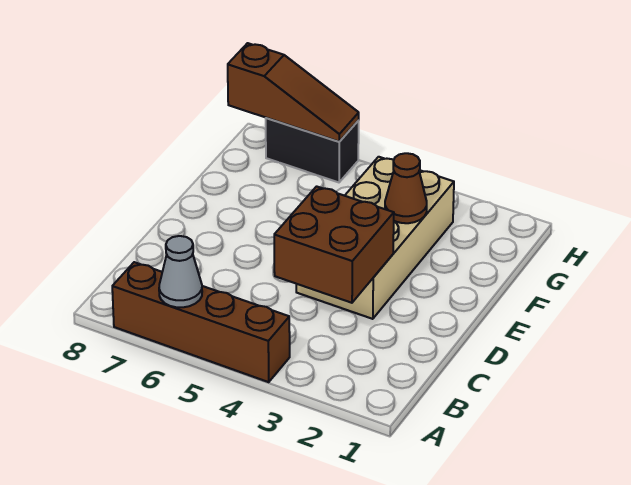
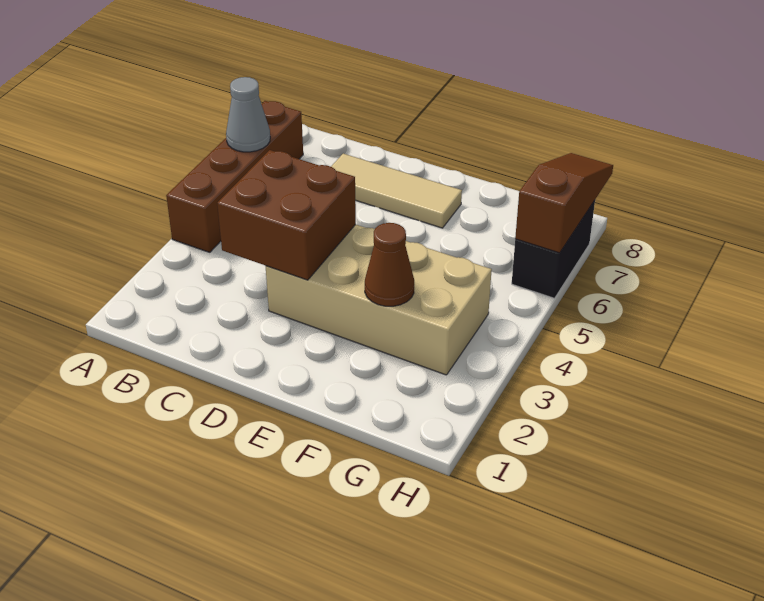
none -> tan tile C7:E7 level 1
brown slope H6:H8 level 2 top 8 -> brown slope H6:H8 level 2 top 6

